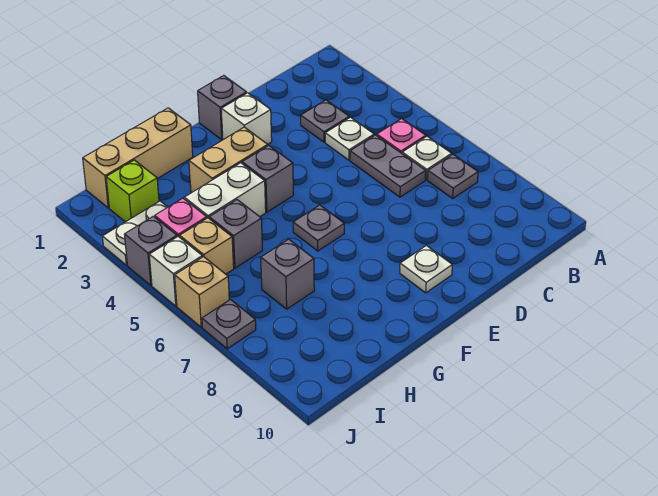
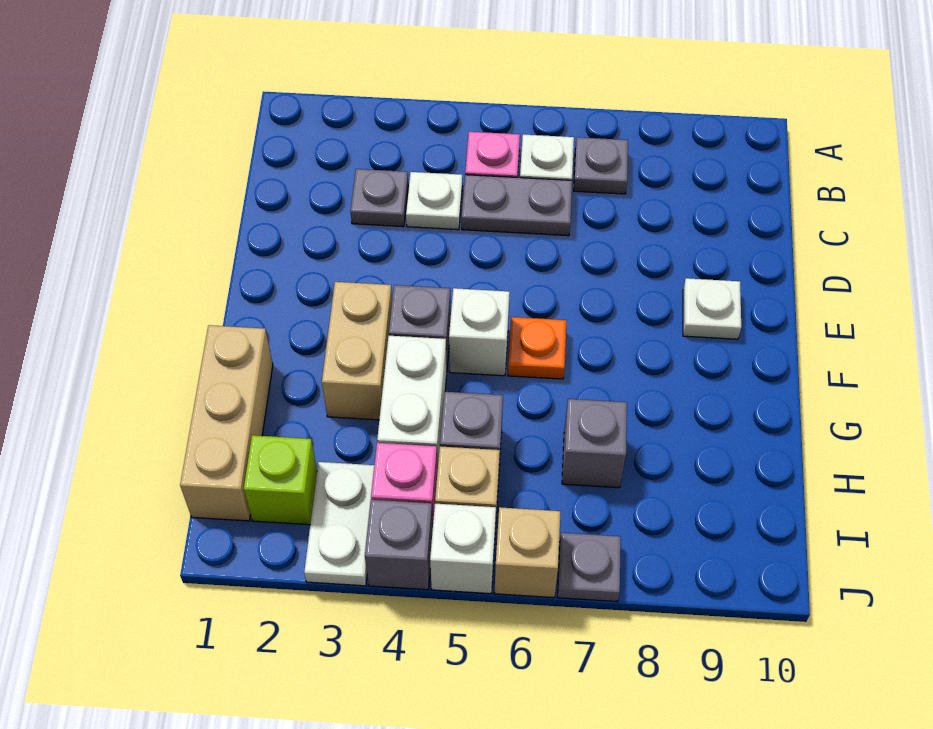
grey brick E1 level 1 -> none
white brick E2 level 1 -> white brick F5 level 1
grey plate F6 level 1 -> orange plate F6 level 1

